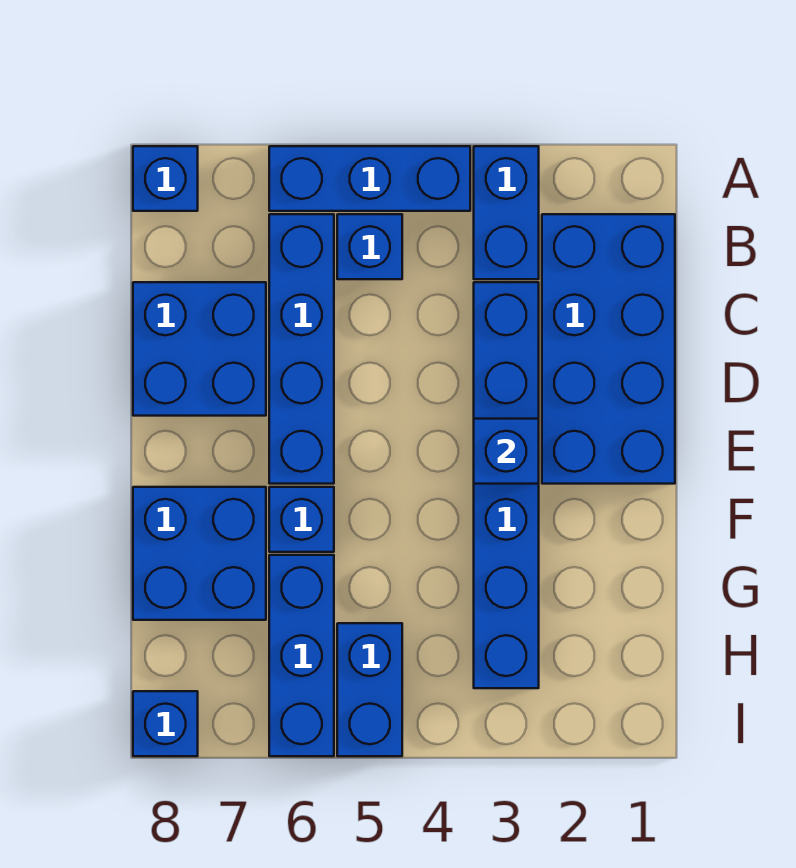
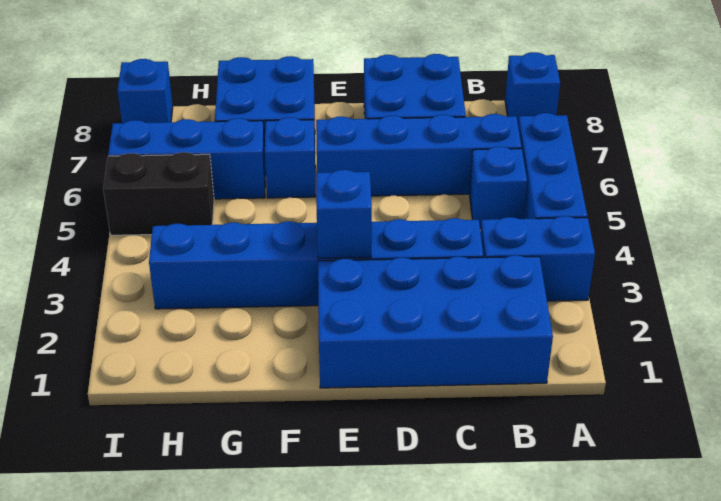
blue brick H5:I5 level 1 -> black brick H5:I5 level 1

